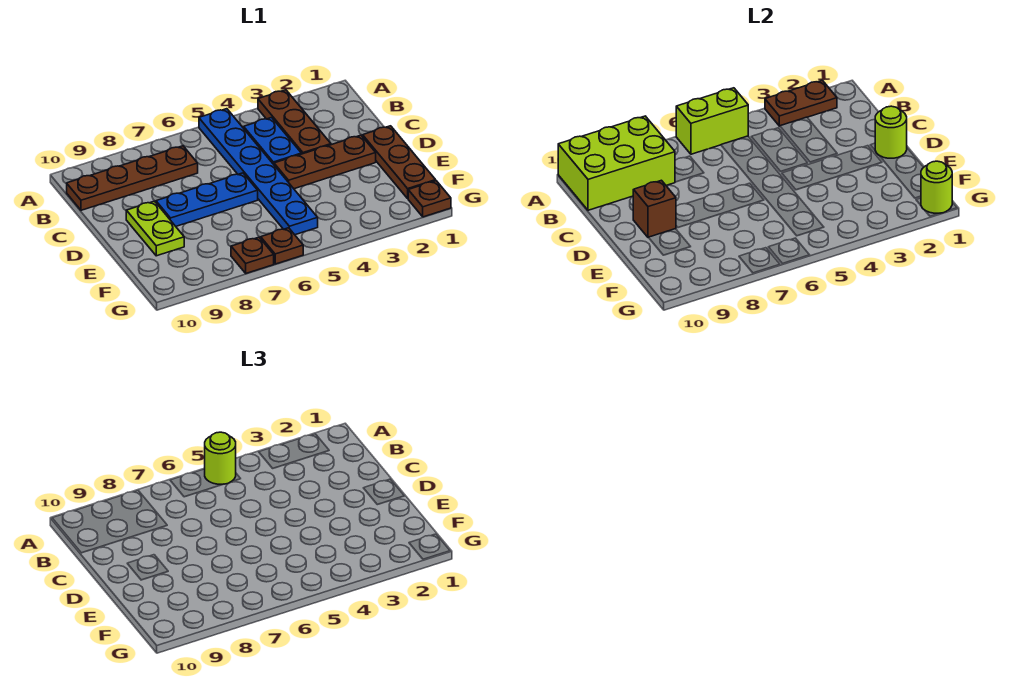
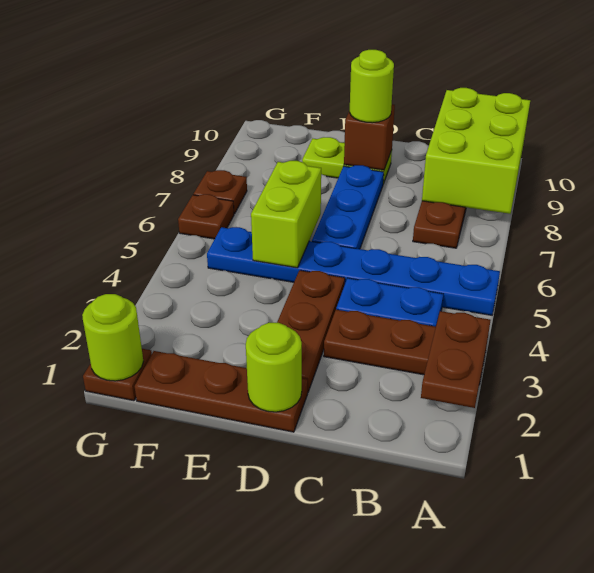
lime brick A5:A6 level 2 -> lime brick E5:E6 level 2
lime round brick A5 level 3 -> lime round brick D9 level 3

